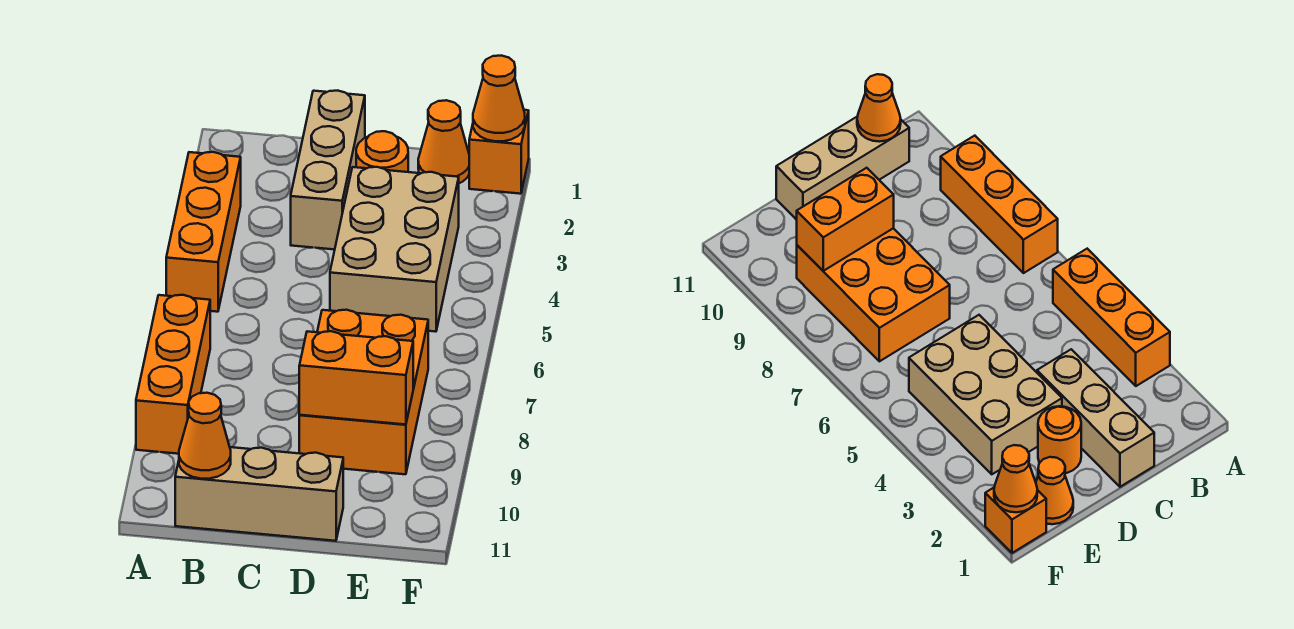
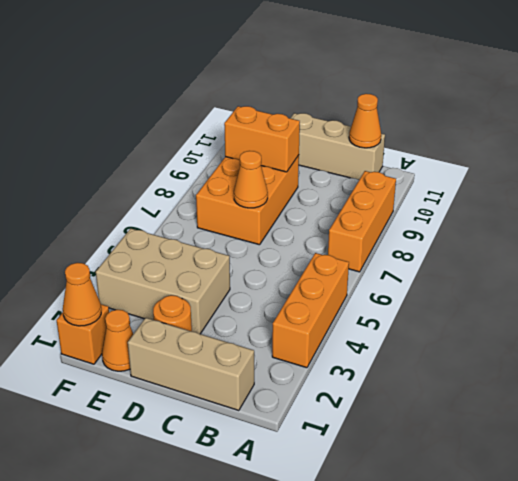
tan brick C1:C3 level 1 -> tan brick B1:D1 level 1
tan brick D3:E5 level 1 -> tan brick D3:F4 level 1
none -> orange cone D7 level 2

